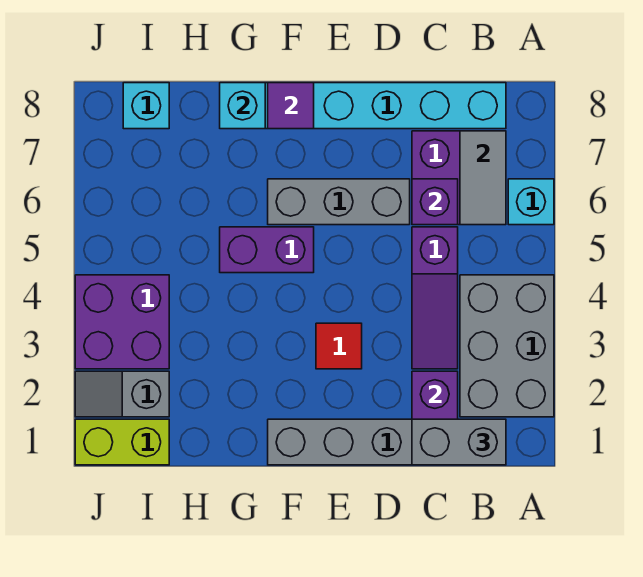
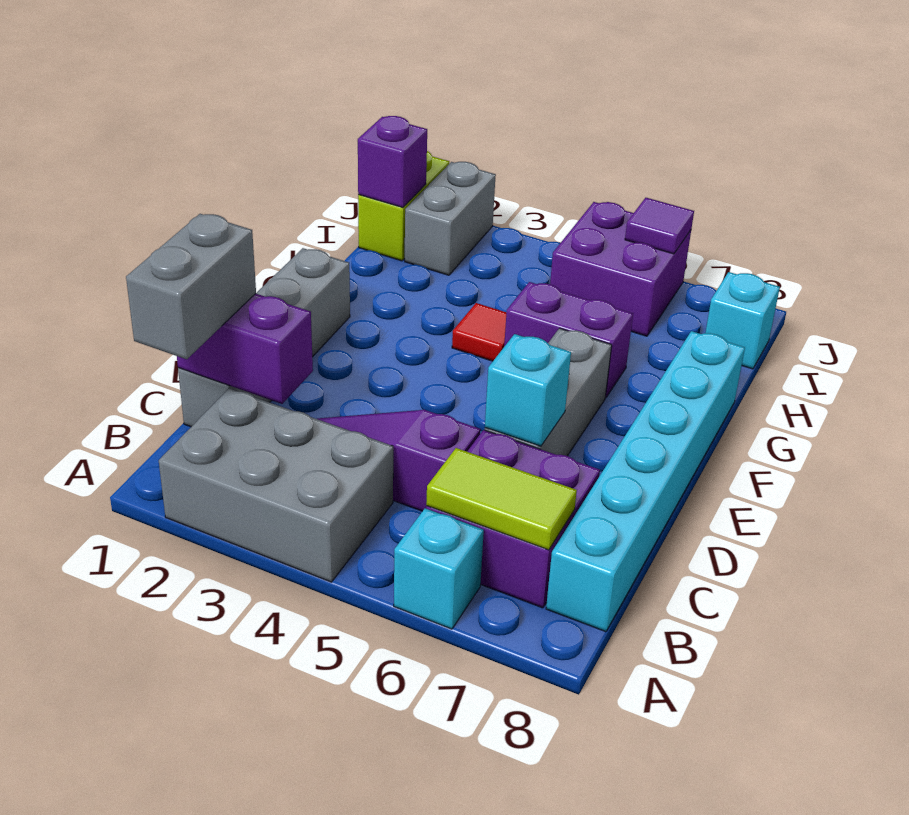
grey tile B6:B7 level 2 -> lime tile B6:B7 level 2
purple brick C6 level 2 -> purple brick I1 level 2
red tile E3 level 1 -> red tile G4 level 1
purple brick F5:G5 level 1 -> purple brick G5:G6 level 1
purple tile F8 level 2 -> purple tile J6 level 2
cyan brick G8 level 2 -> cyan brick D6 level 2
grey slope I2:J2 level 1 top I -> grey brick I2:J2 level 1
purple brick I3:J4 level 1 -> purple brick I5:J6 level 1

